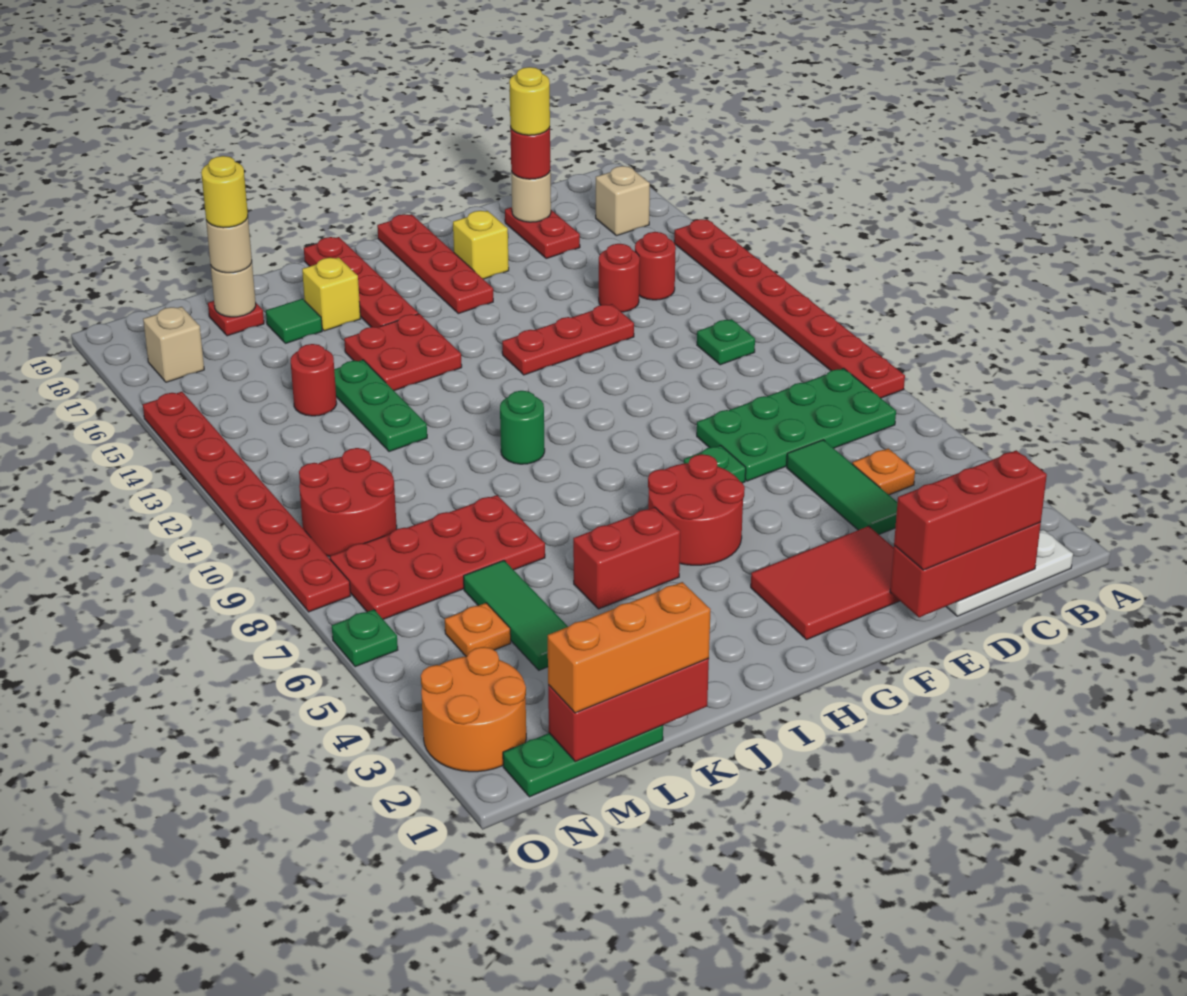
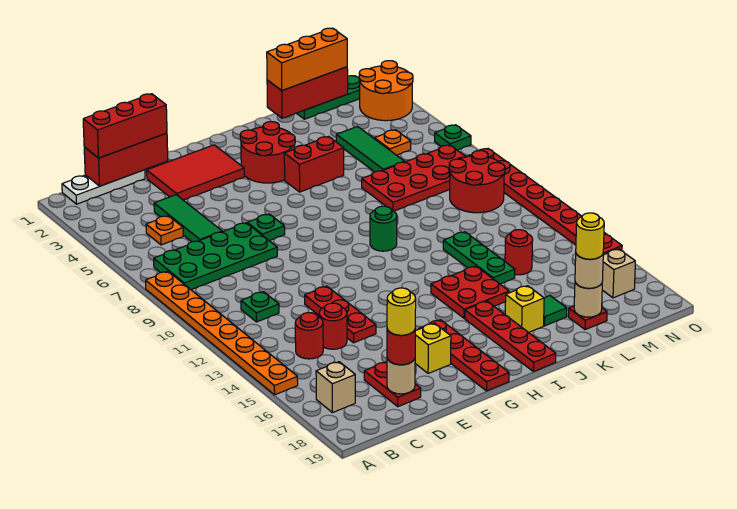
red plate A8:A15 level 1 -> orange plate A8:A15 level 1
red plate E13:G13 level 1 -> red plate E12:E14 level 1
red round brick G5:H6 level 1 -> red round brick H3:I4 level 1

